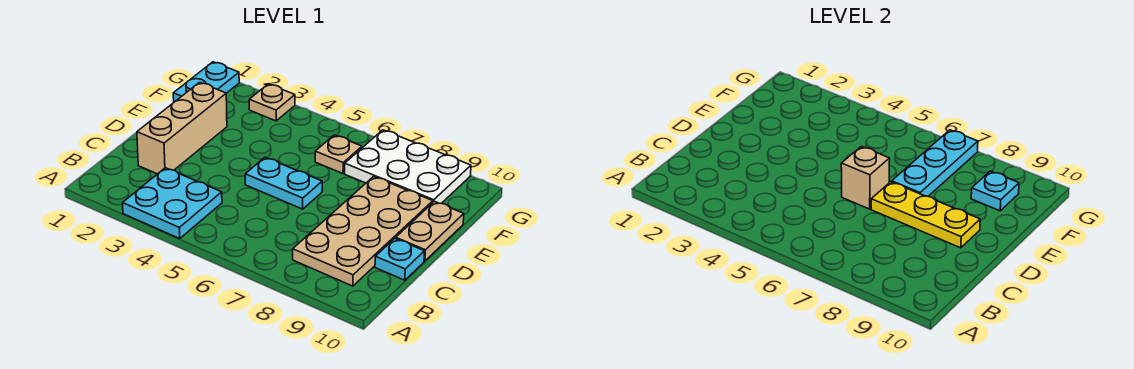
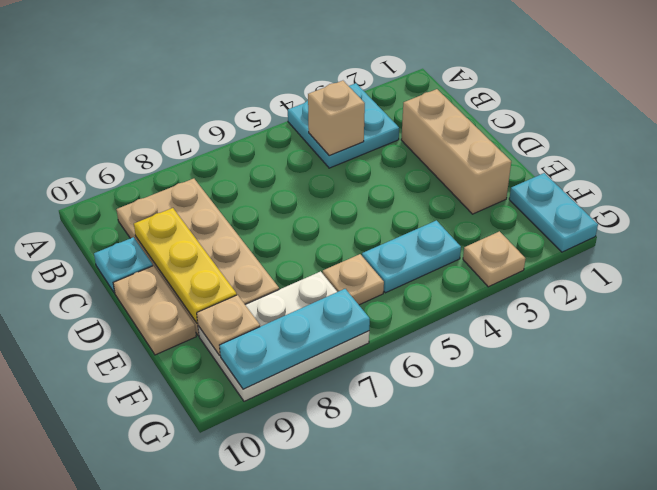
cyan plate D5:D6 level 1 -> cyan plate F4:F5 level 1
tan brick D6 level 2 -> tan brick B4 level 2
yellow plate D7:D9 level 2 -> yellow plate C9:E9 level 2
cyan plate E7:G7 level 2 -> cyan plate G7:G9 level 2
cyan plate F9 level 2 -> tan plate F9 level 2

